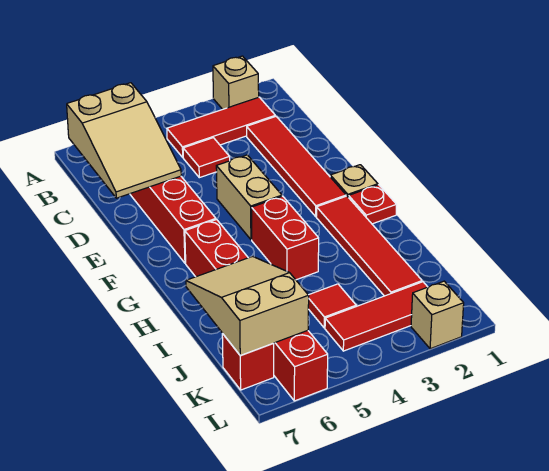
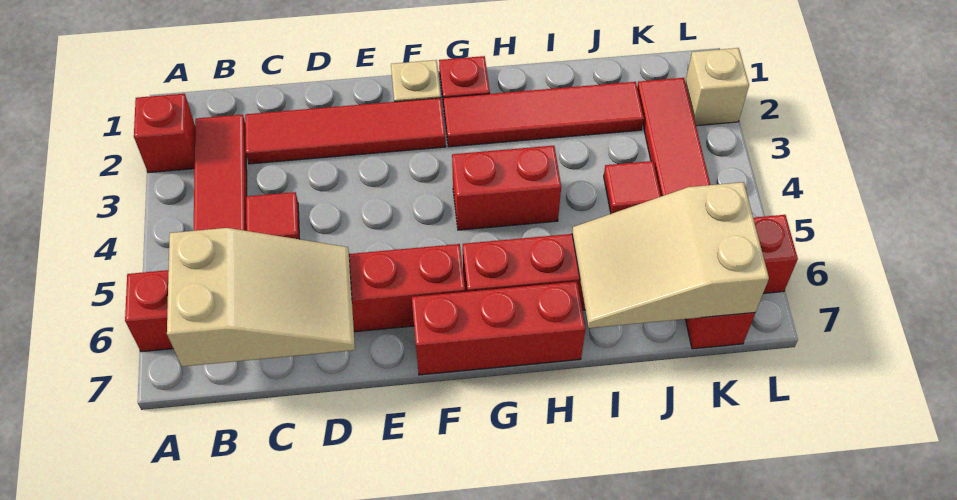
tan brick A2 level 1 -> red brick A2 level 1
tan brick E4:F4 level 1 -> none
none -> red brick F7:H7 level 1

